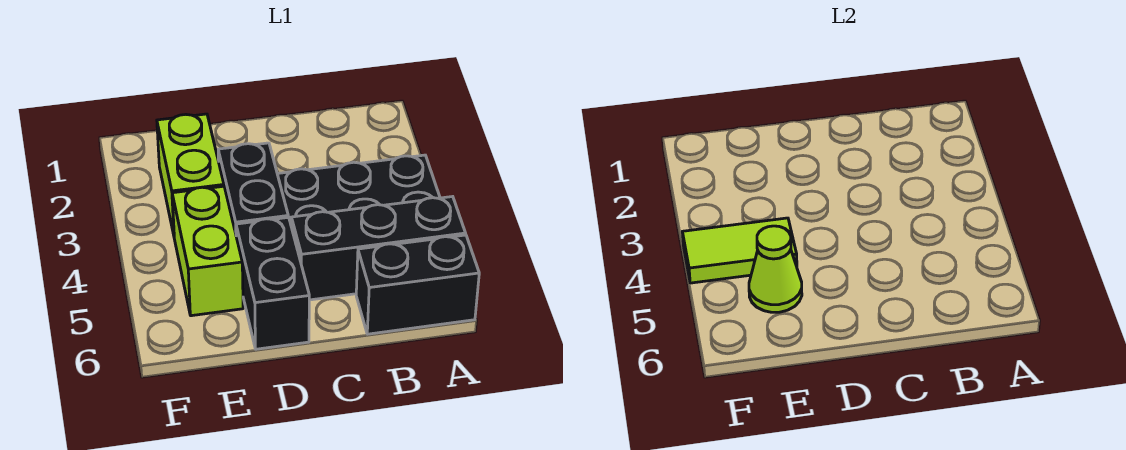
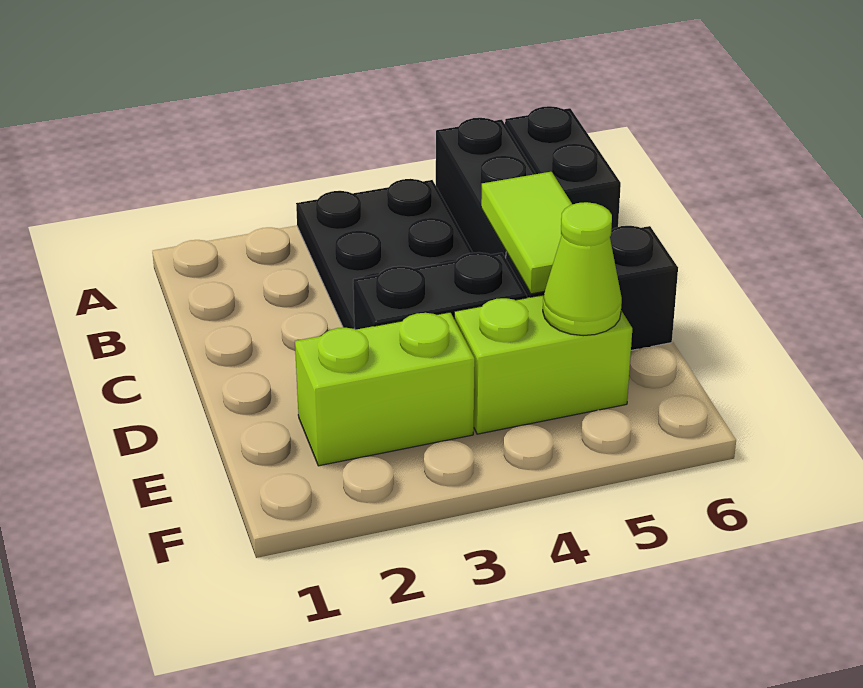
lime tile E4:F4 level 2 -> lime tile C5:D5 level 2

